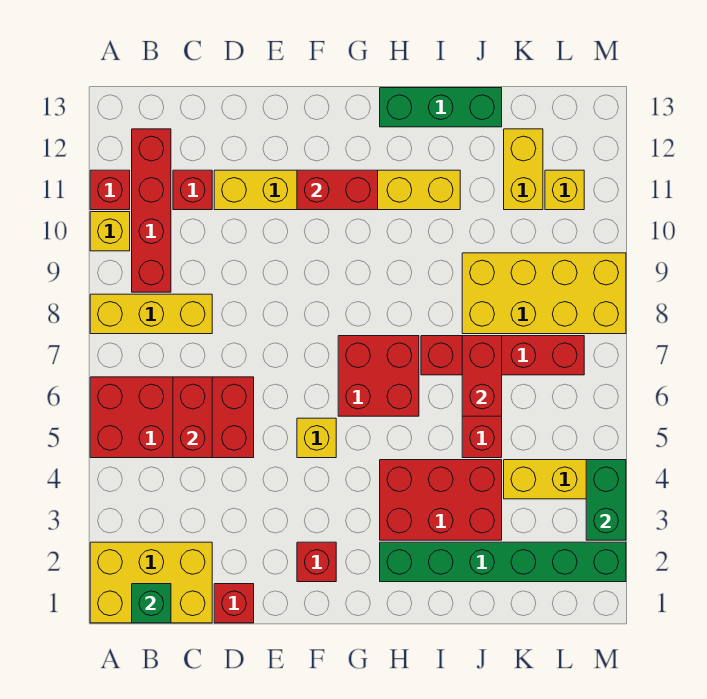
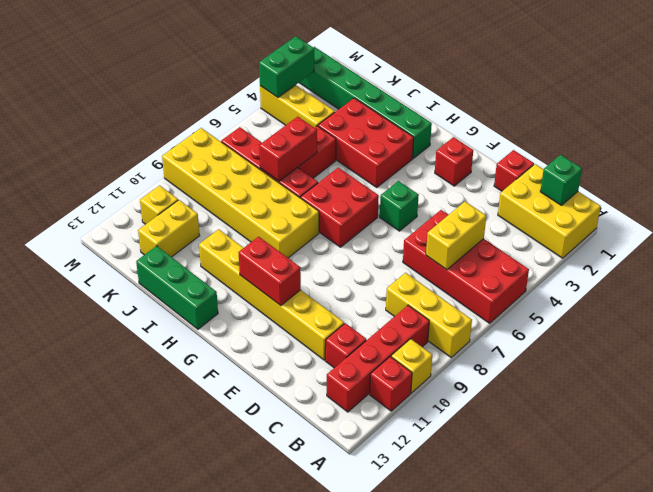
red brick C5:C6 level 2 -> yellow brick C5:C6 level 2
yellow brick F5 level 1 -> green brick F5 level 1
yellow brick J8:M9 level 1 -> yellow brick H8:M9 level 1

